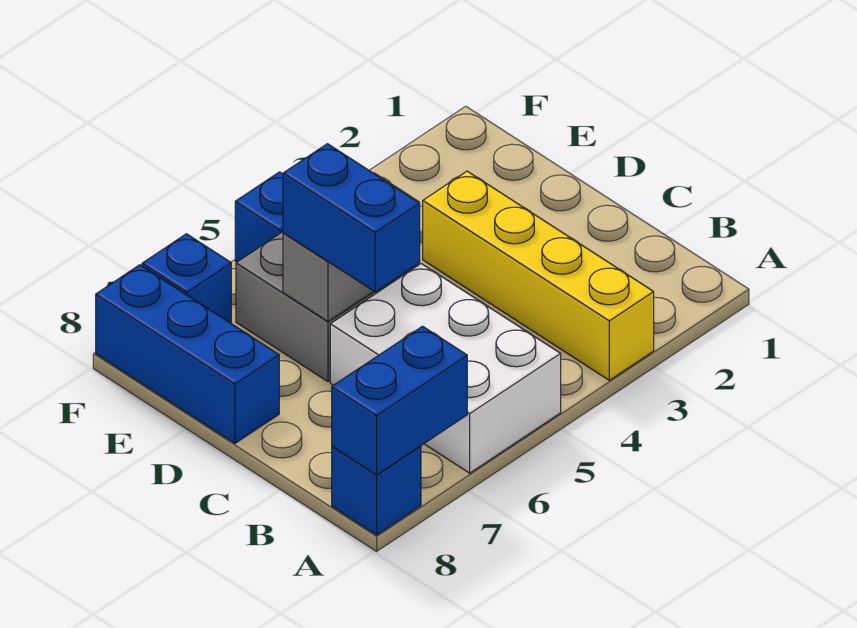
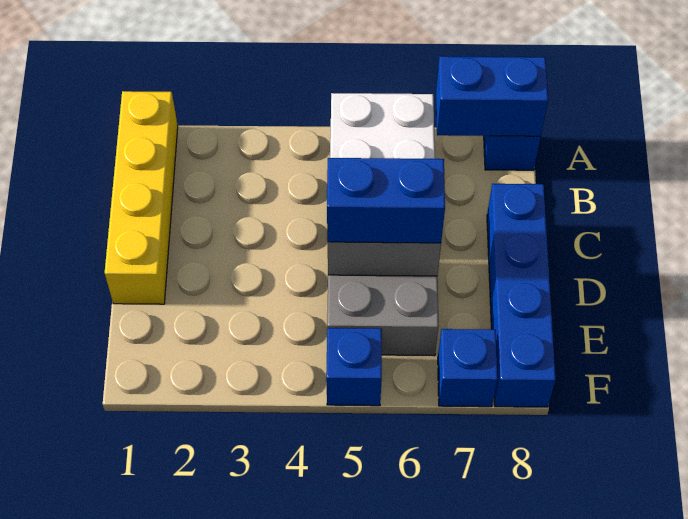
yellow brick A3:D3 level 1 -> yellow brick A1:D1 level 1
blue brick C6:D6 level 3 -> blue brick D5:D6 level 3
blue brick D8:F8 level 1 -> blue brick C8:F8 level 1

